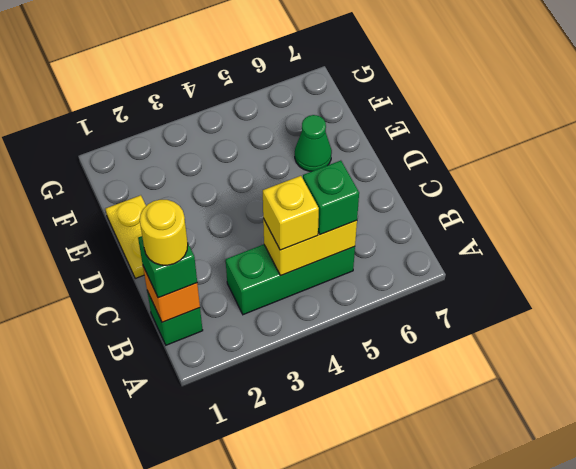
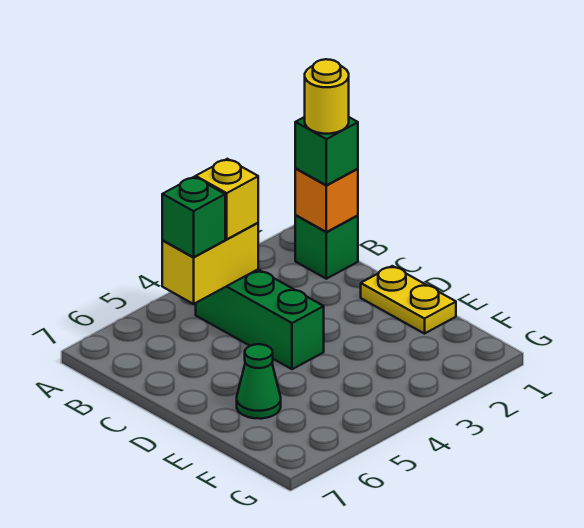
green brick B3:B5 level 1 -> green brick B4:D4 level 1

